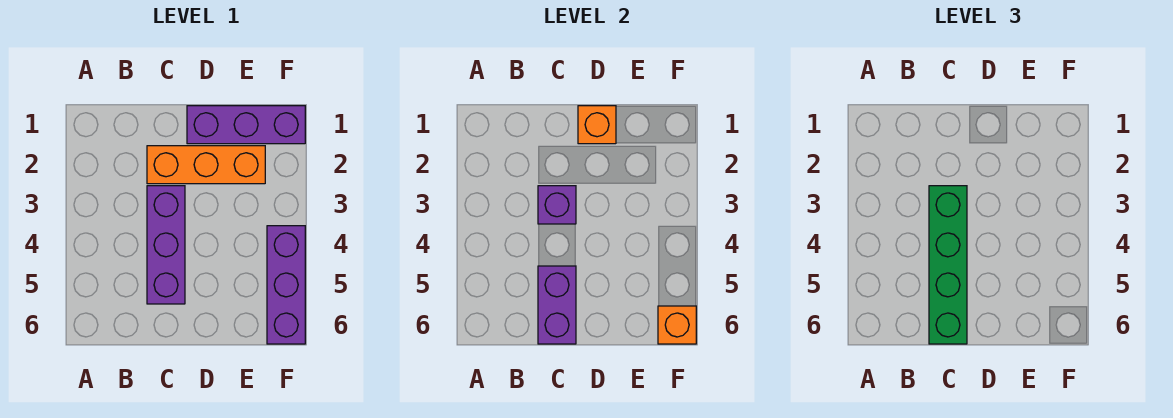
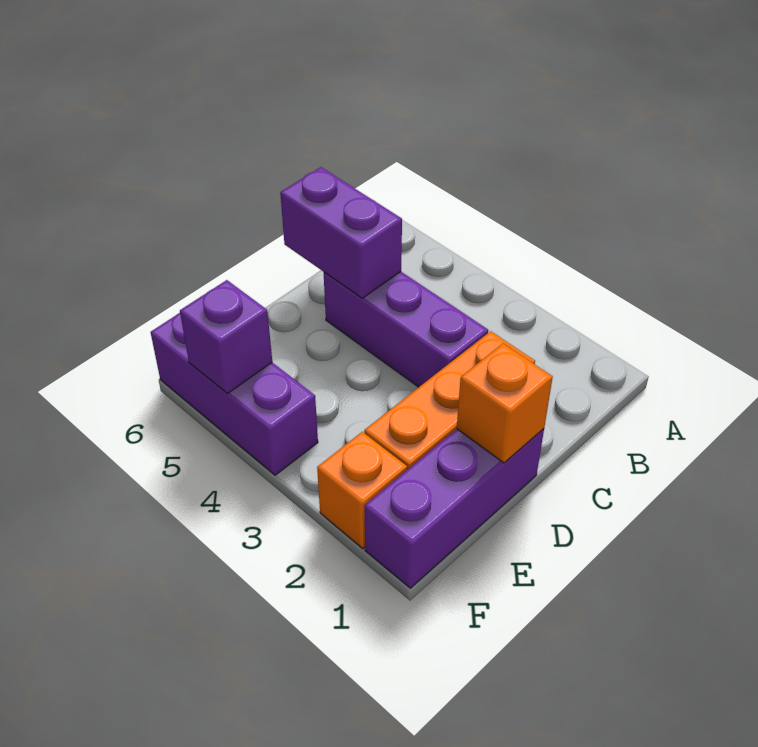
purple brick C3 level 2 -> purple brick F5 level 2
green brick C3:C6 level 3 -> none
orange brick F6 level 2 -> orange brick F2 level 1

